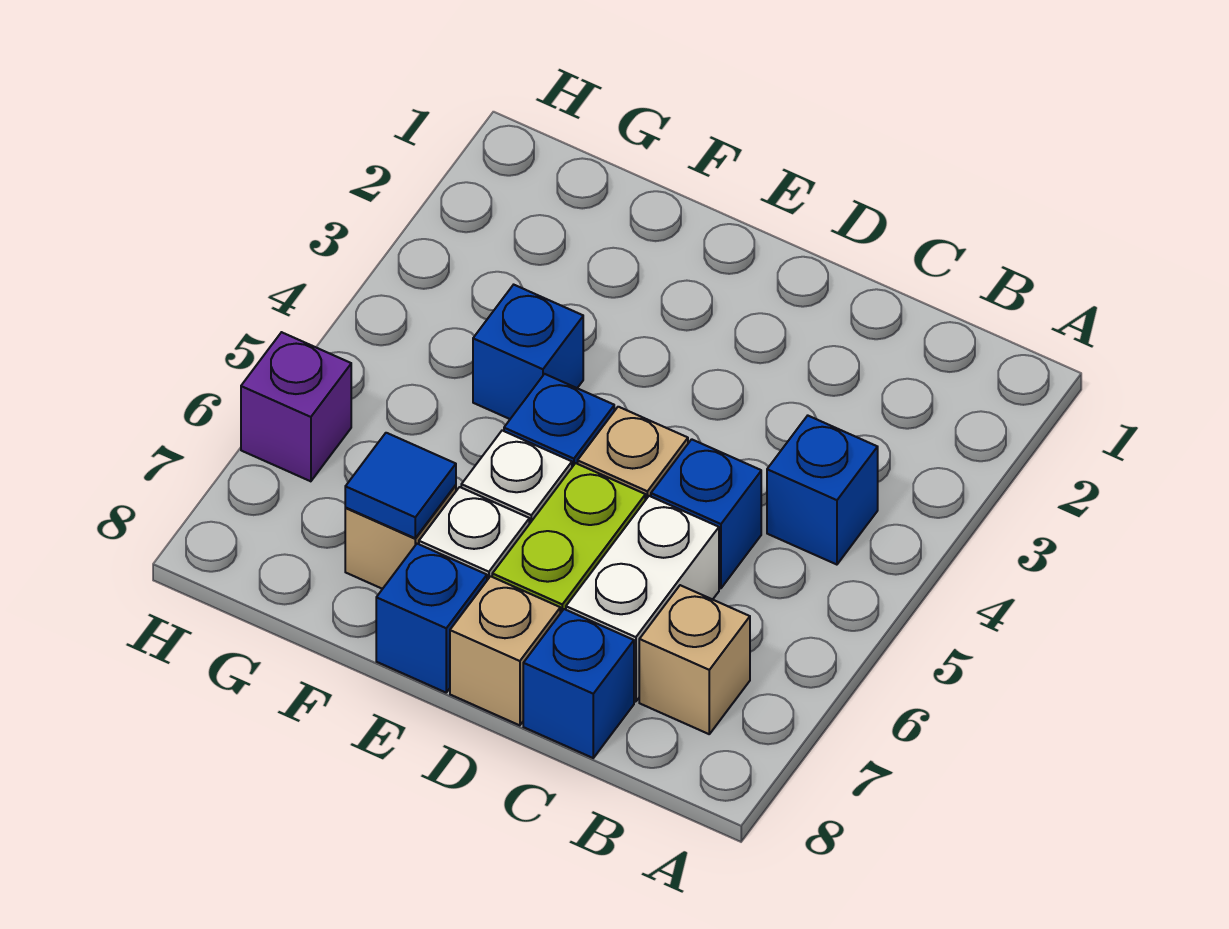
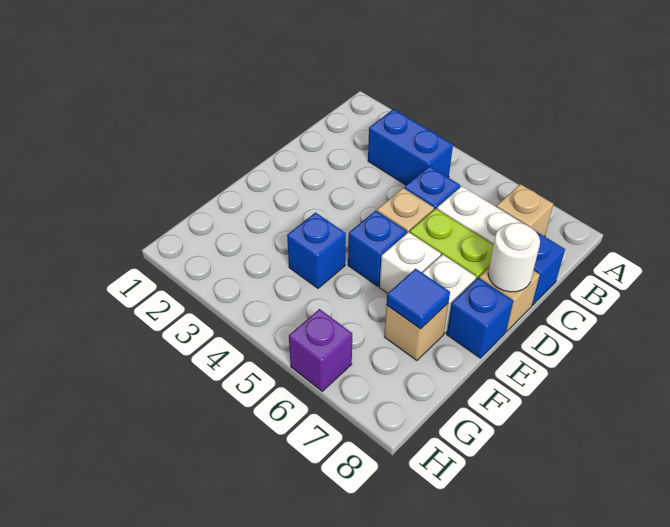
blue brick B4 level 1 -> blue brick B3:B4 level 1
none -> white round brick D8 level 2

